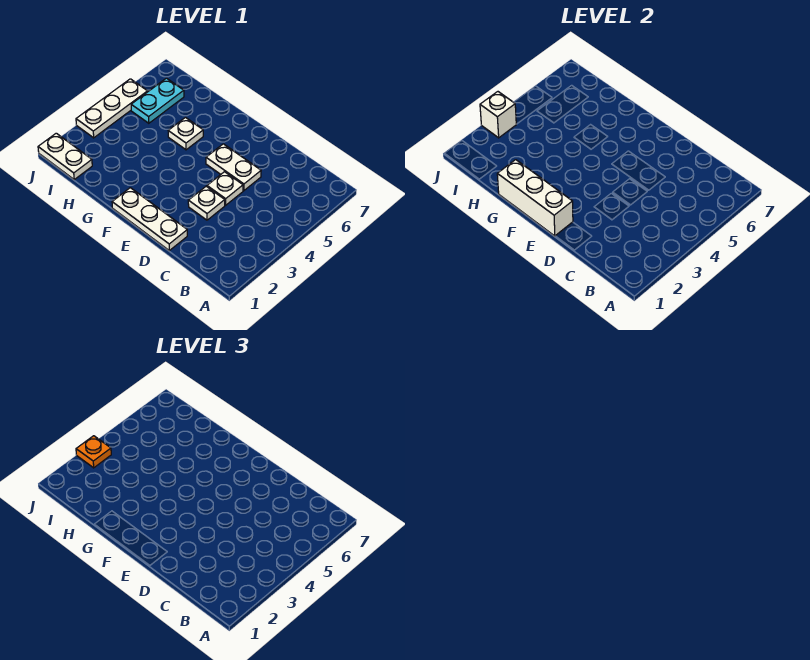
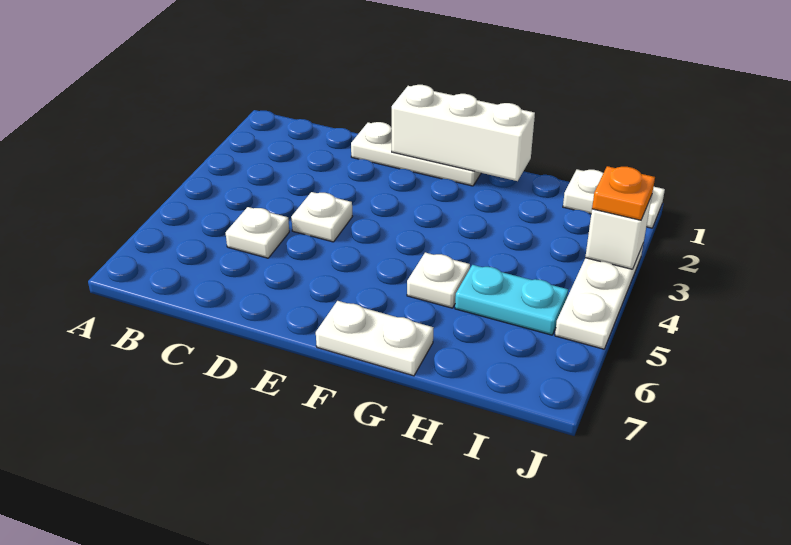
white plate D3 level 1 -> white plate C5 level 1
white plate D5:E5 level 1 -> white plate F7:G7 level 1
cyan plate I5:I6 level 1 -> cyan plate H5:I5 level 1

